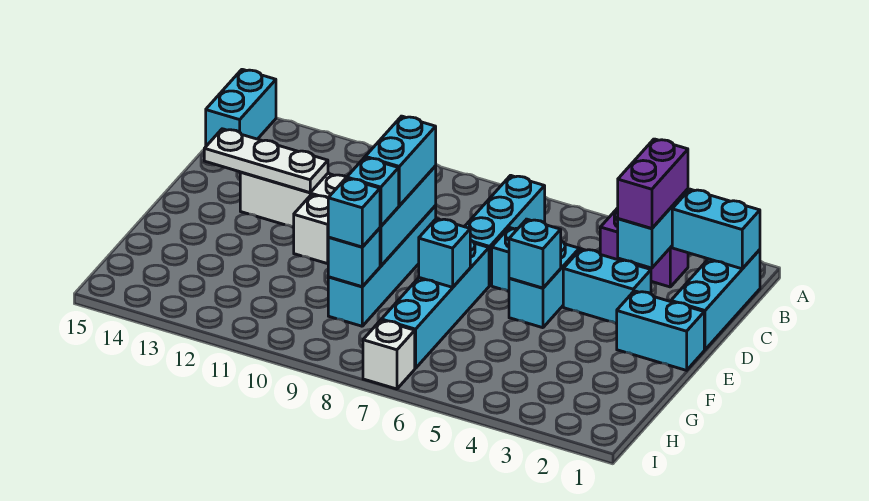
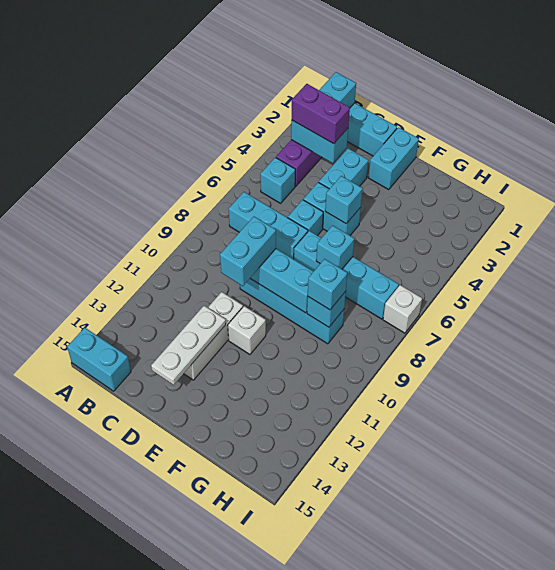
cyan brick D9:E9 level 3 -> cyan brick D9:D10 level 3
cyan brick F9 level 3 -> cyan brick B5 level 1

